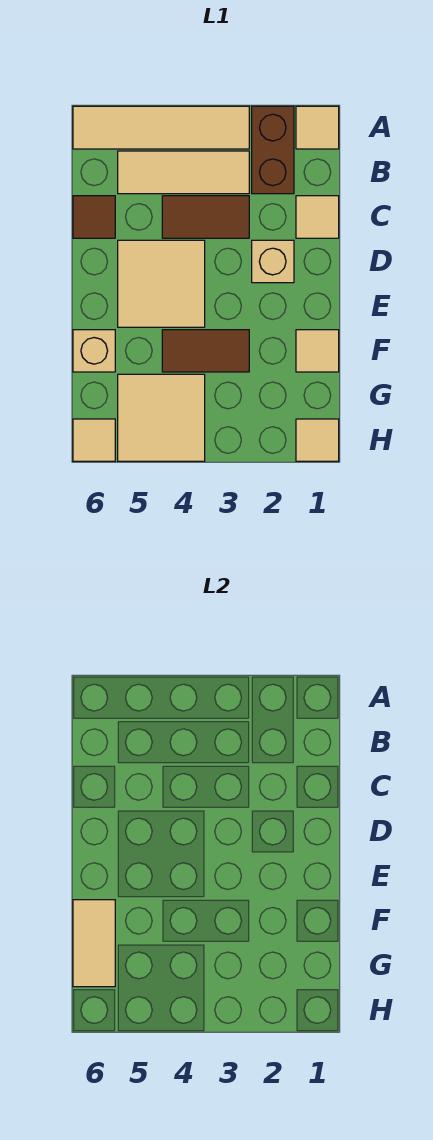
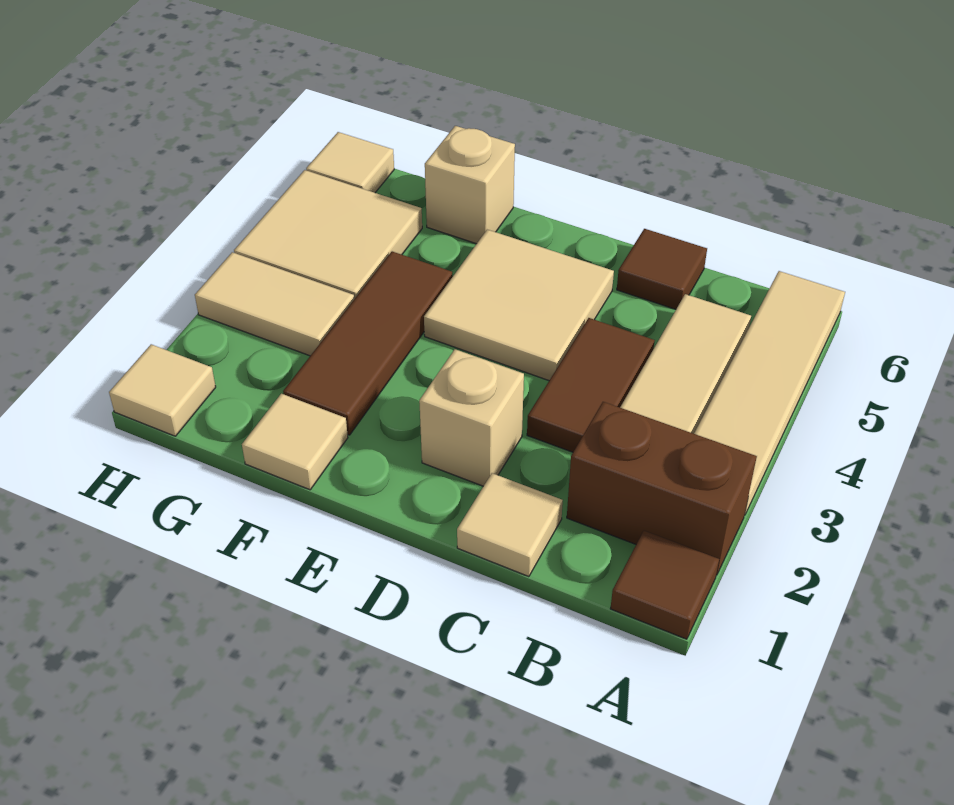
tan tile A1 level 1 -> brown tile A1 level 1
brown tile F3:F4 level 1 -> brown tile F2:F4 level 1
tan tile F6:G6 level 2 -> tan tile G3:H3 level 1

